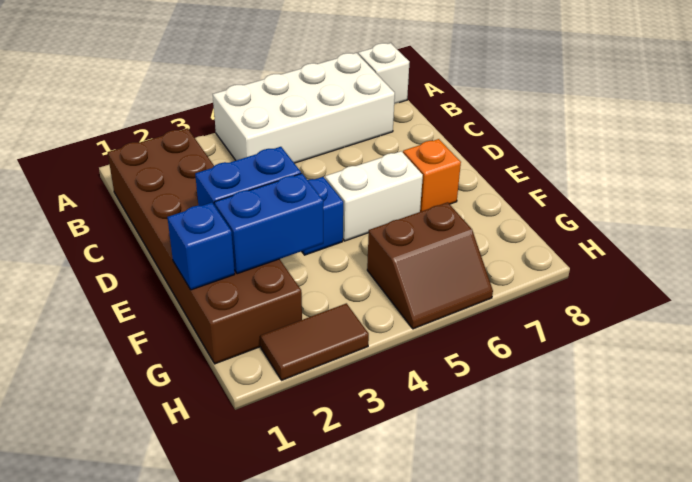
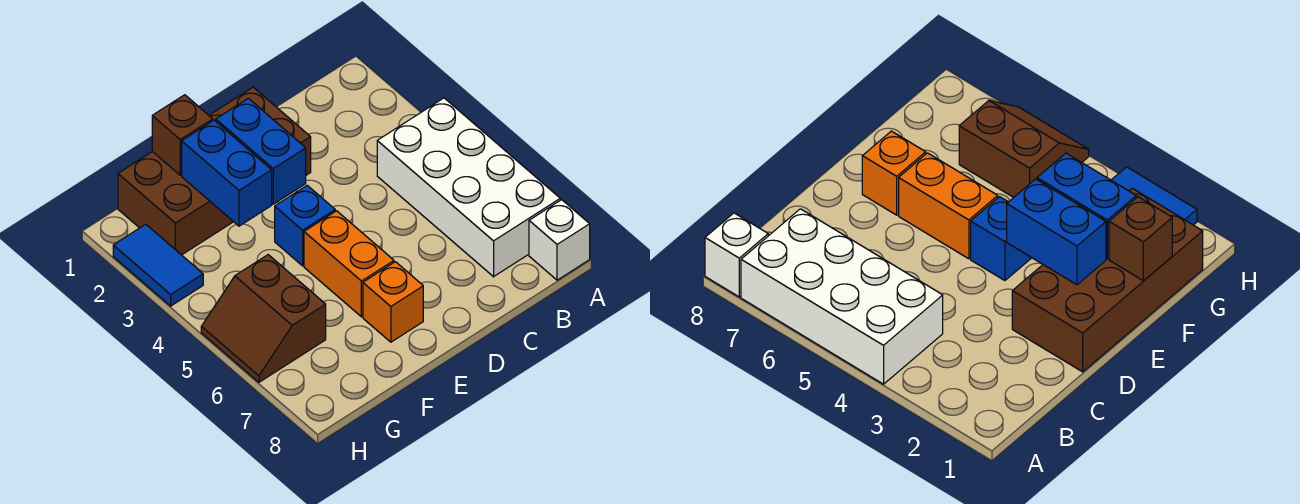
brown brick B1:G2 level 1 -> brown brick D1:G2 level 1
white brick E5:E6 level 1 -> orange brick E5:E6 level 1
blue brick F1 level 2 -> brown brick F1 level 2
brown tile H2:H3 level 1 -> blue tile H2:H3 level 1

